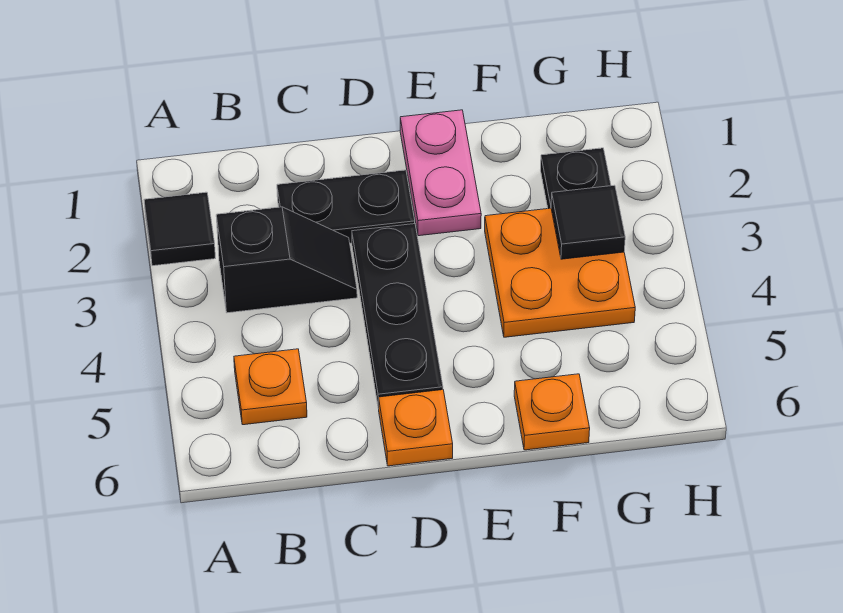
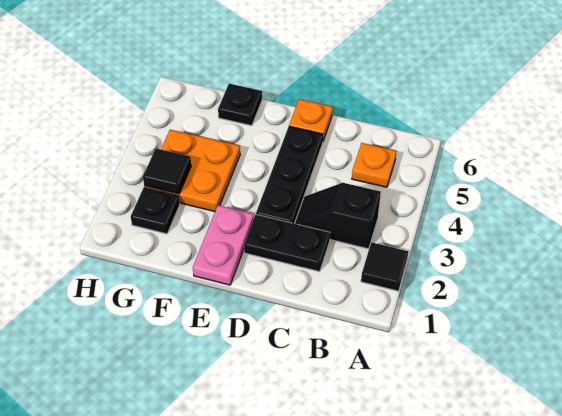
orange plate F6 level 1 -> black plate F6 level 1

